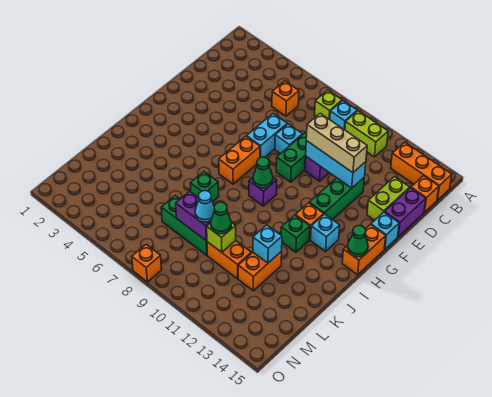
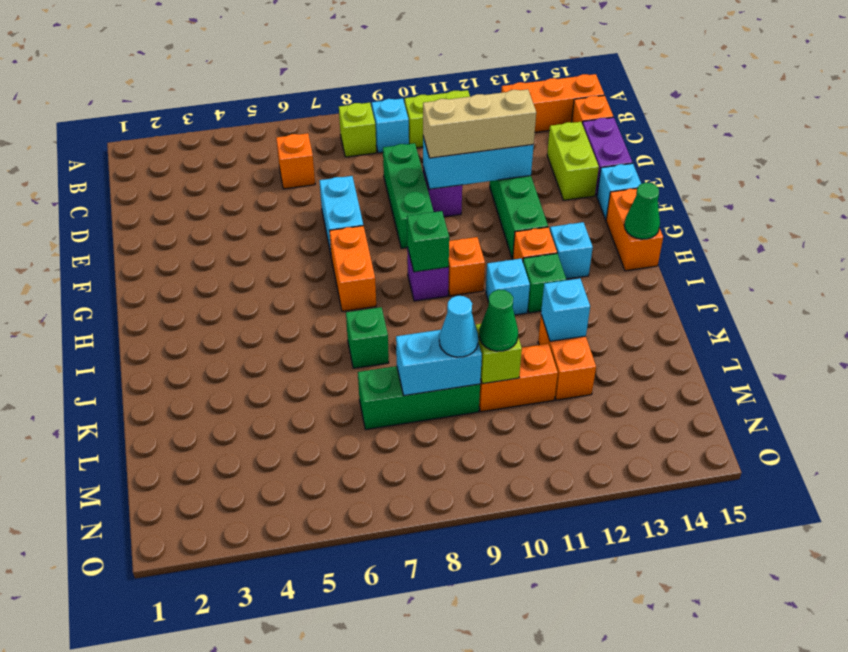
cyan brick E8 level 1 -> cyan brick I11 level 1
green cone H9 level 2 -> green brick H9 level 2
purple brick L8:L9 level 2 -> cyan brick L8:L9 level 2
orange brick O8 level 1 -> orange brick H10 level 1

